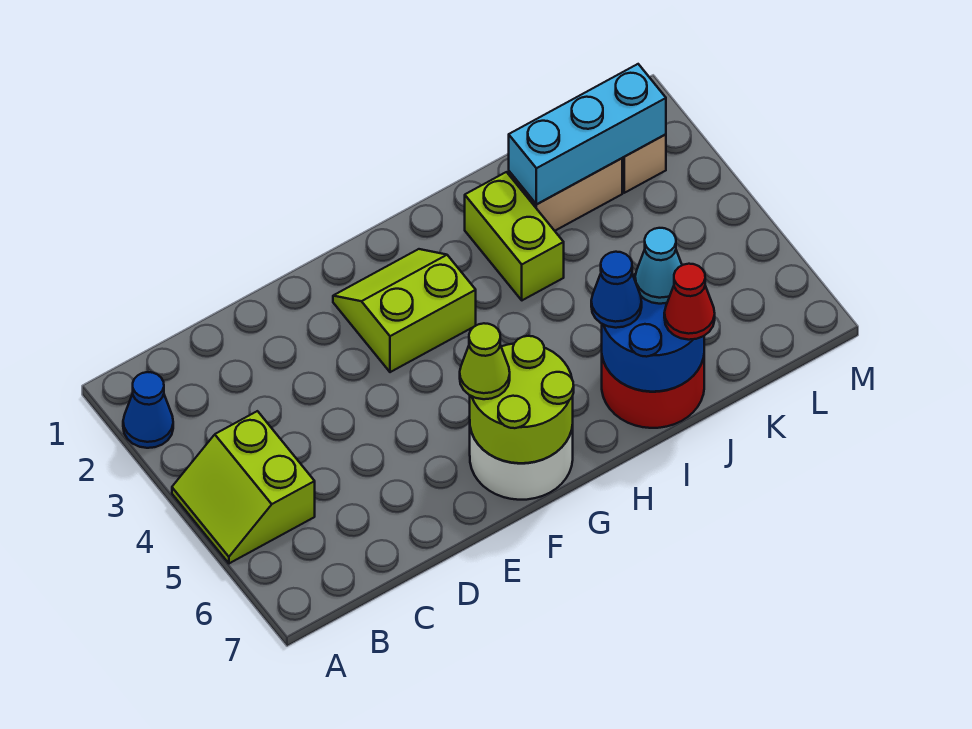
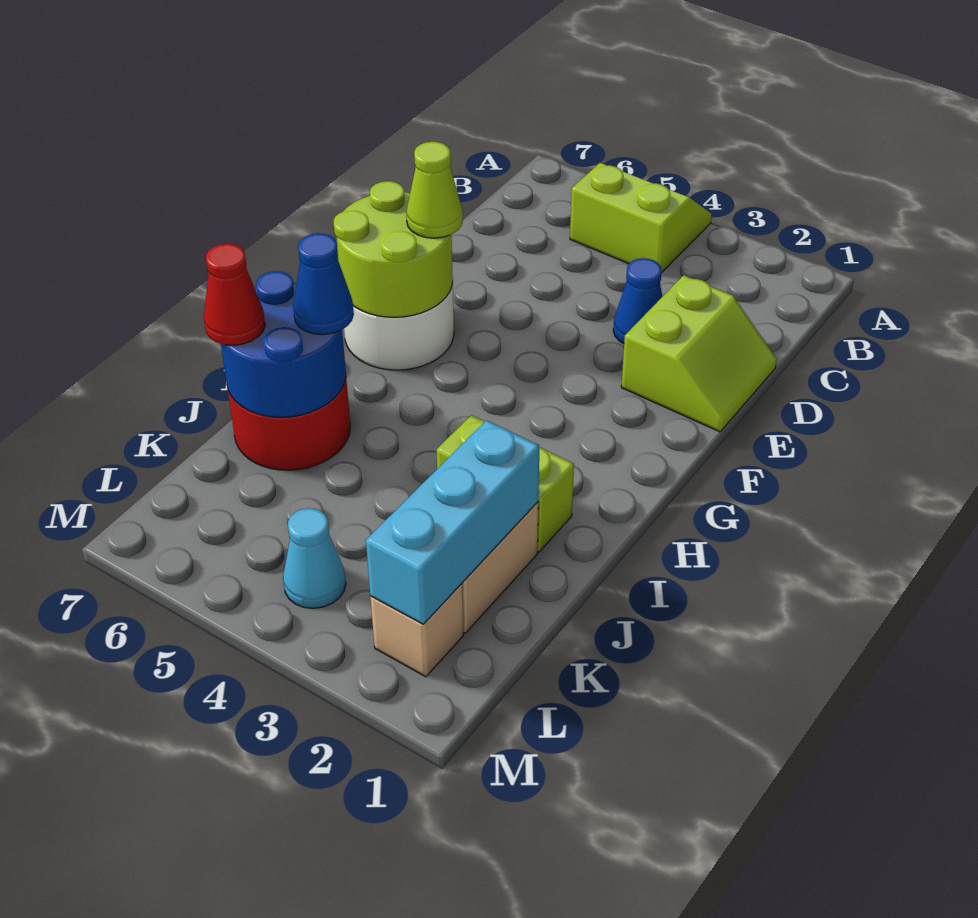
blue cone A2 level 1 -> blue cone D3 level 1
lime slope F2:G3 level 1 top 3 -> lime slope D1:E2 level 1 top 2
cyan cone J6 level 3 -> cyan cone L4 level 1

